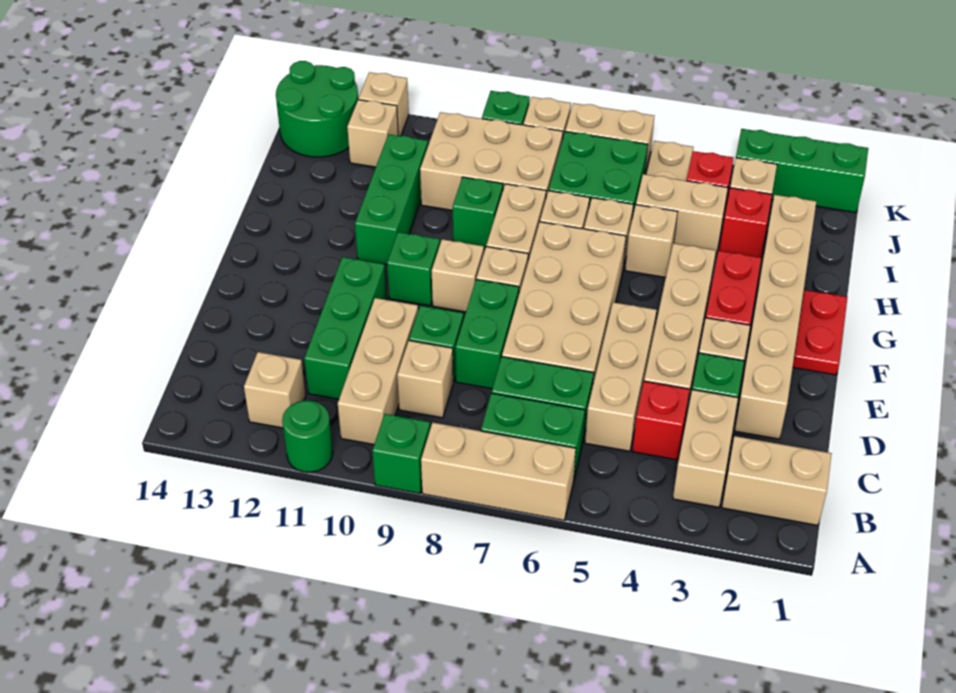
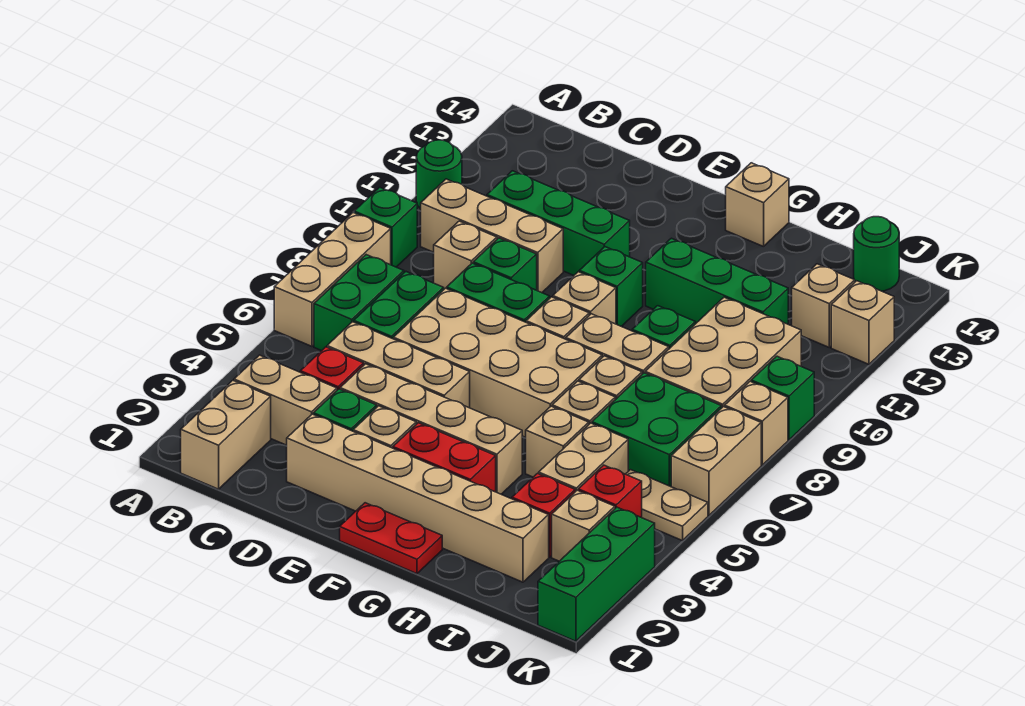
tan brick B12 level 1 -> tan brick G14 level 1
green round brick J13:K14 level 1 -> green round brick J14 level 1

